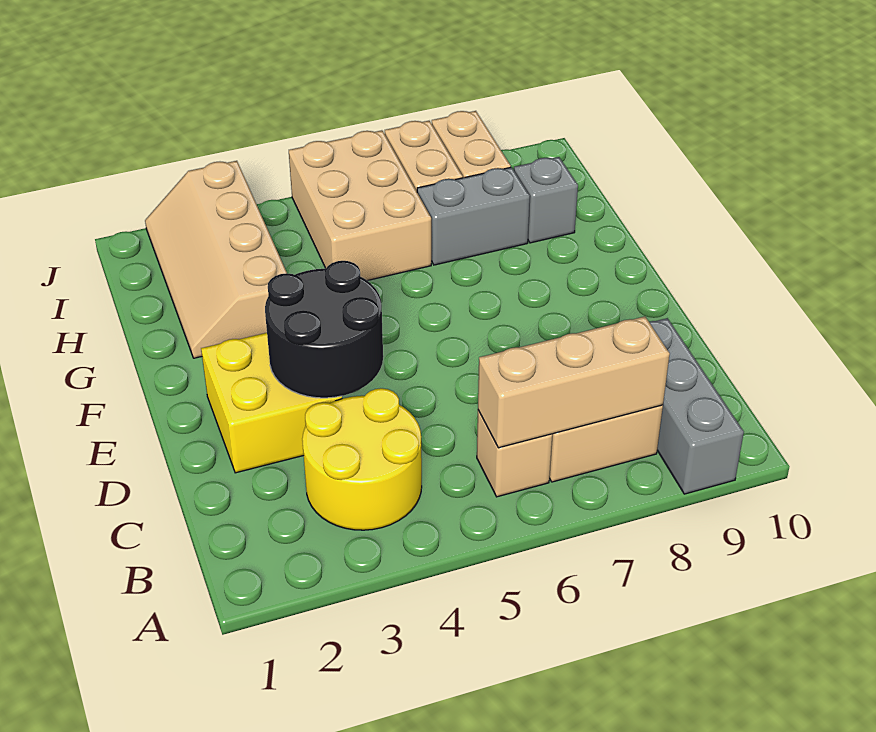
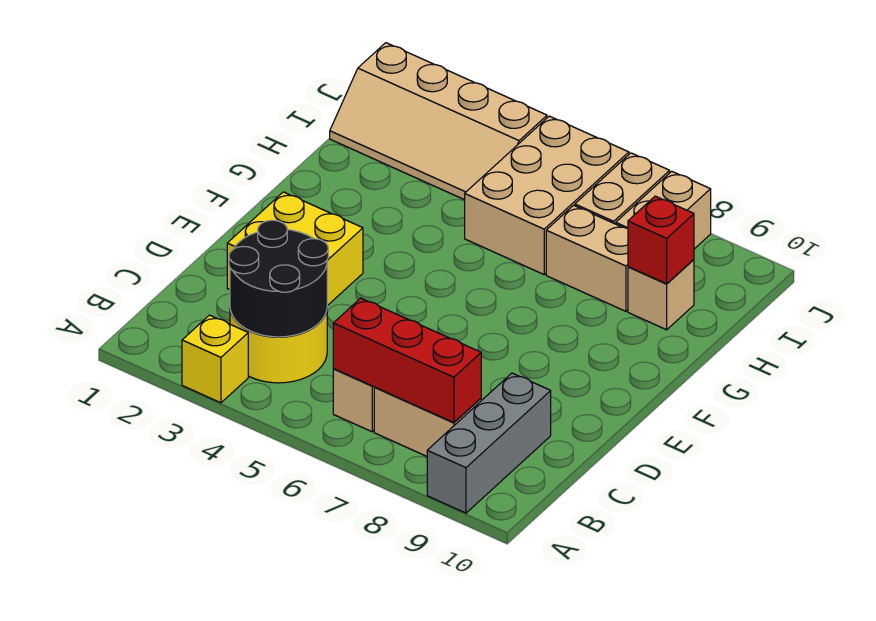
none -> yellow brick A3 level 1
tan brick B6:B8 level 2 -> red brick B6:B8 level 2
black round brick D3:E4 level 2 -> black round brick B3:C4 level 2
tan slope G2:J3 level 1 top 3 -> tan slope I1:J4 level 1 top J
grey brick H7:H8 level 1 -> tan brick H7:H8 level 1
grey brick H9 level 1 -> tan brick H9 level 1
none -> red brick H9 level 2

